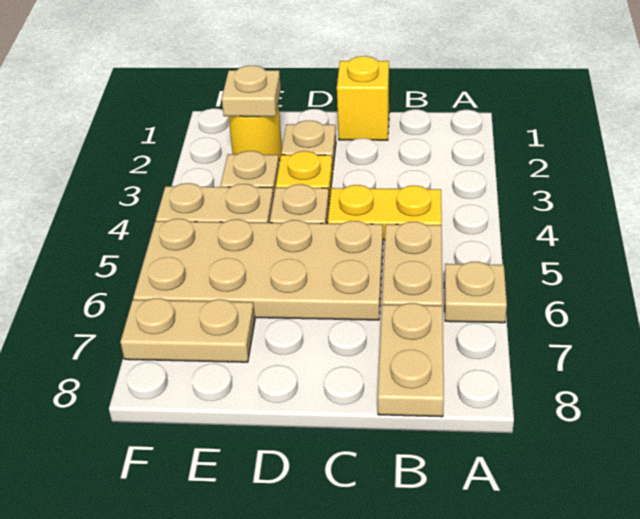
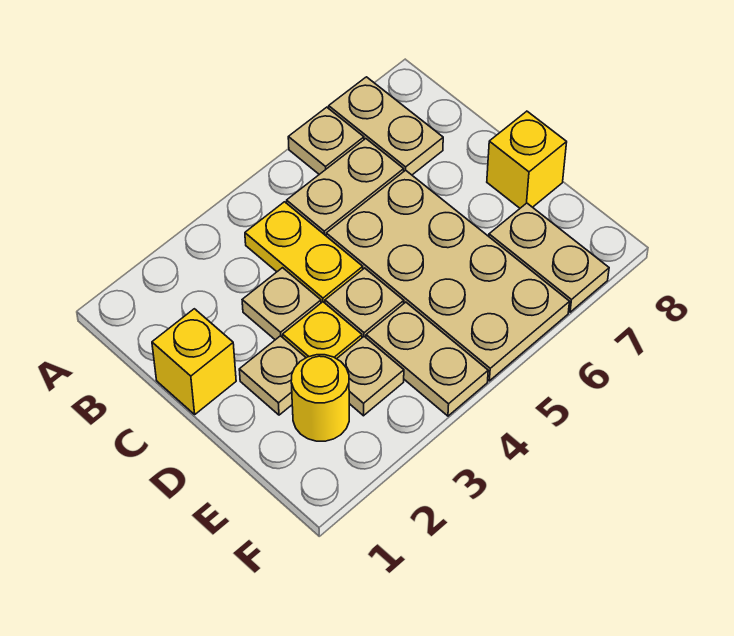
tan plate B7:B8 level 1 -> tan plate A7:B7 level 1
none -> yellow brick D8 level 1
tan plate E2 level 2 -> tan plate C3 level 1

